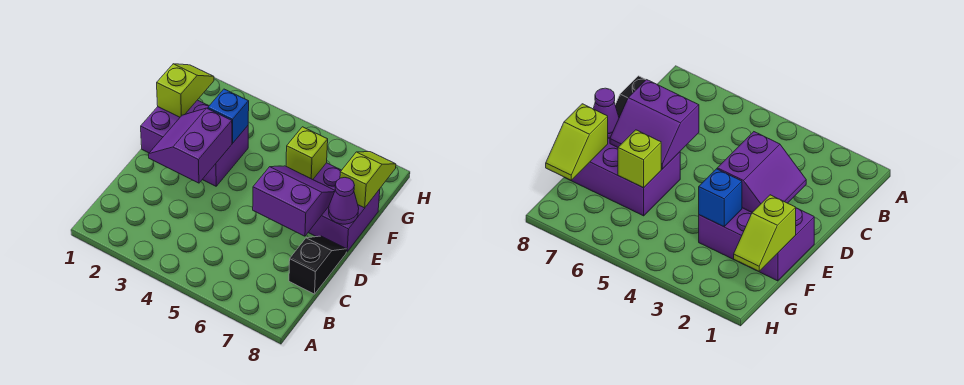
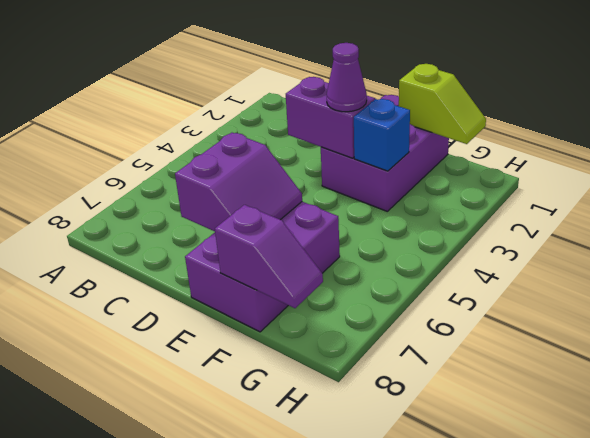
black slope C8:D8 level 1 top C -> none
purple cone E8 level 2 -> purple cone E3 level 3
lime brick F6 level 2 -> none
lime slope F8:G8 level 2 top F -> purple slope F8:G8 level 2 top F

